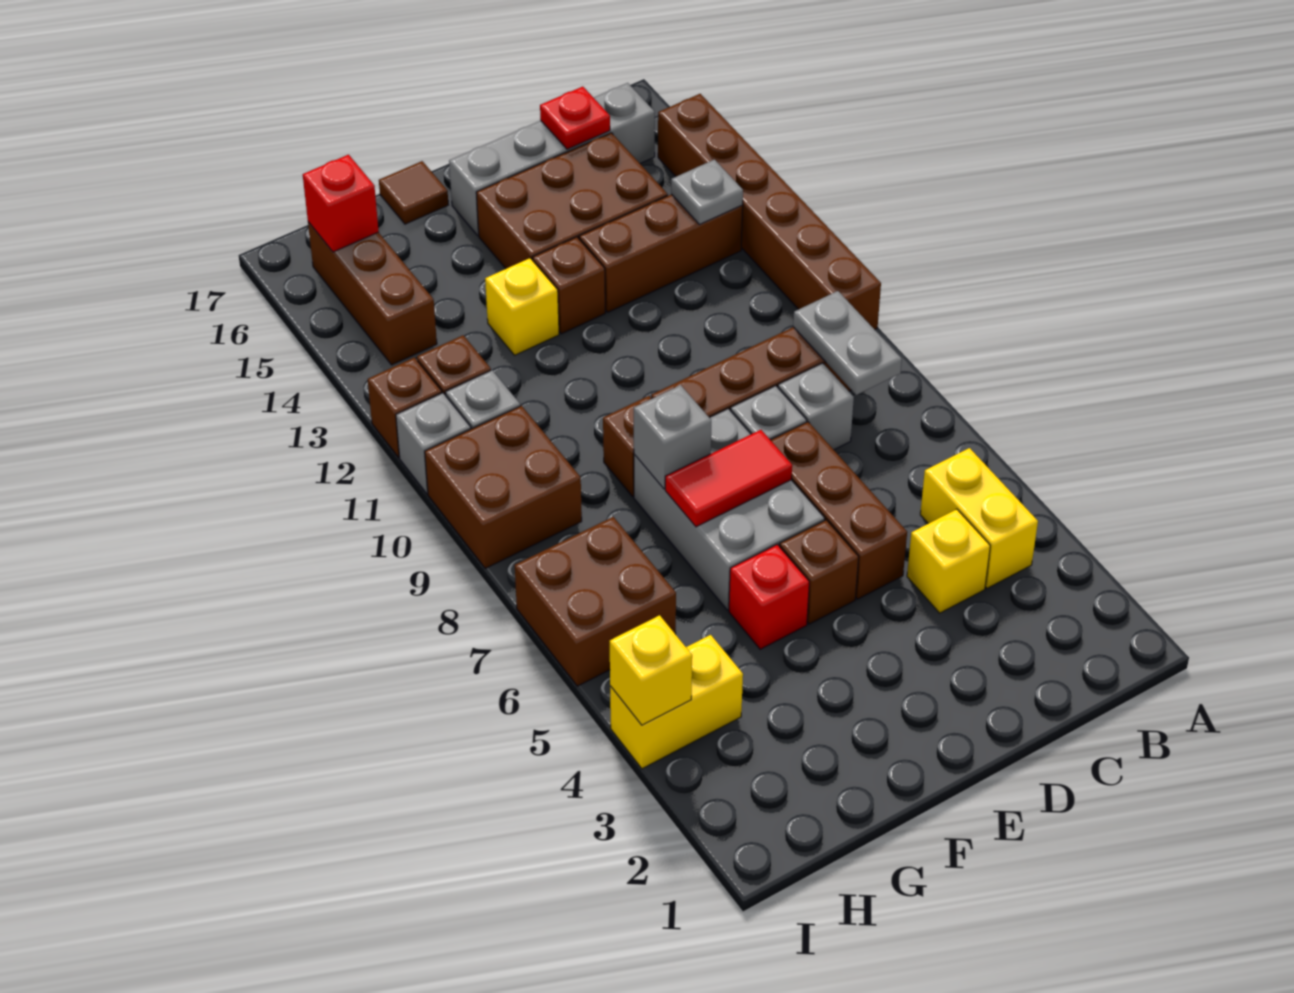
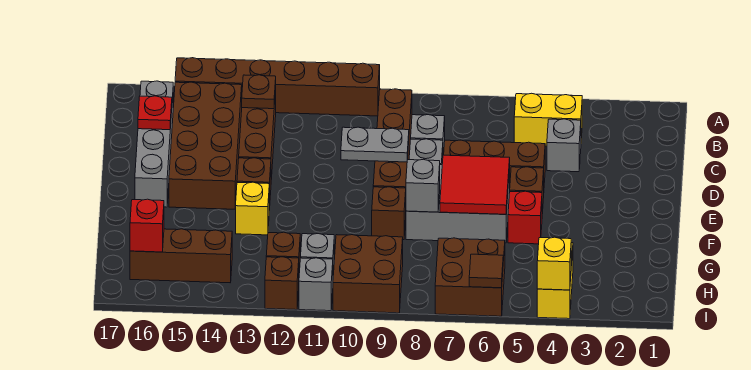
grey plate B8:B9 level 2 -> grey plate D9:D10 level 2
grey plate B13 level 2 -> brown plate B13 level 2
yellow brick C4 level 1 -> grey brick C4 level 1
brown brick C14:E15 level 1 -> brown brick B14:E15 level 1
red tile E7:F7 level 2 -> red tile E6:F7 level 2
brown tile F17 level 1 -> brown tile I6 level 2

